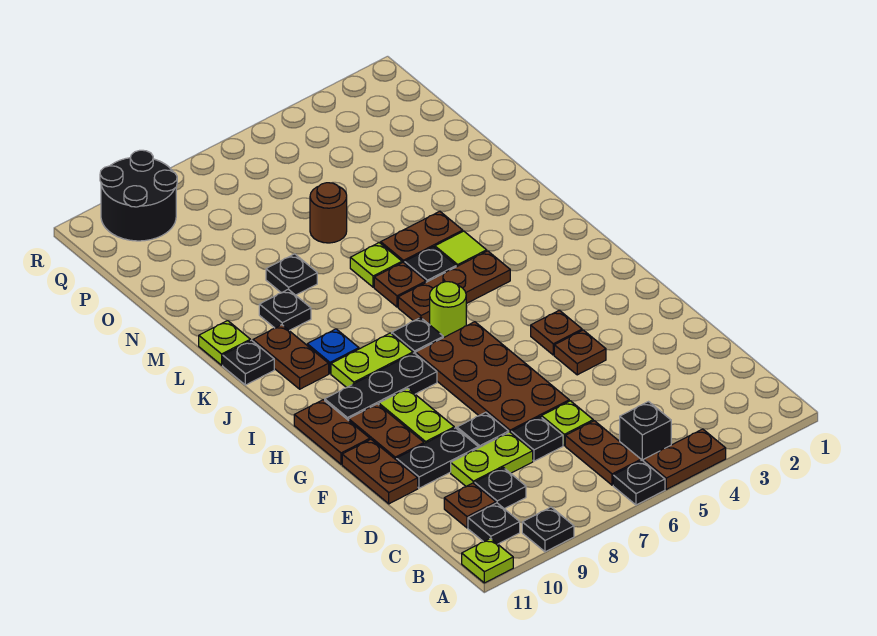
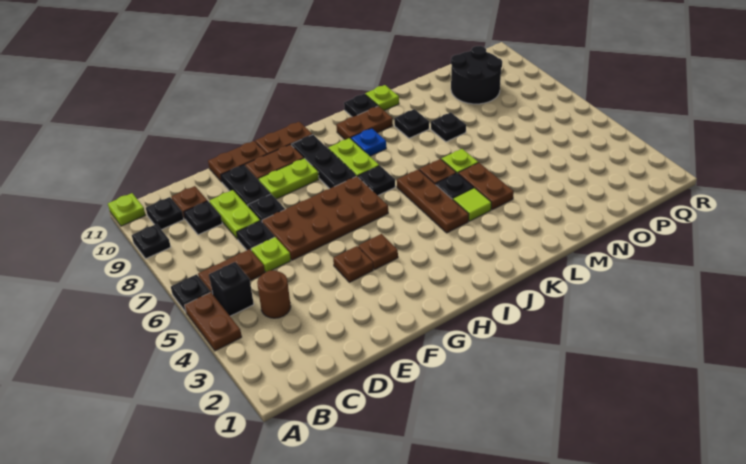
lime round brick I6 level 1 -> none
brown round brick N6 level 1 -> brown round brick C4 level 1
black round brick Q9:R10 level 1 -> black round brick O9:P10 level 1

